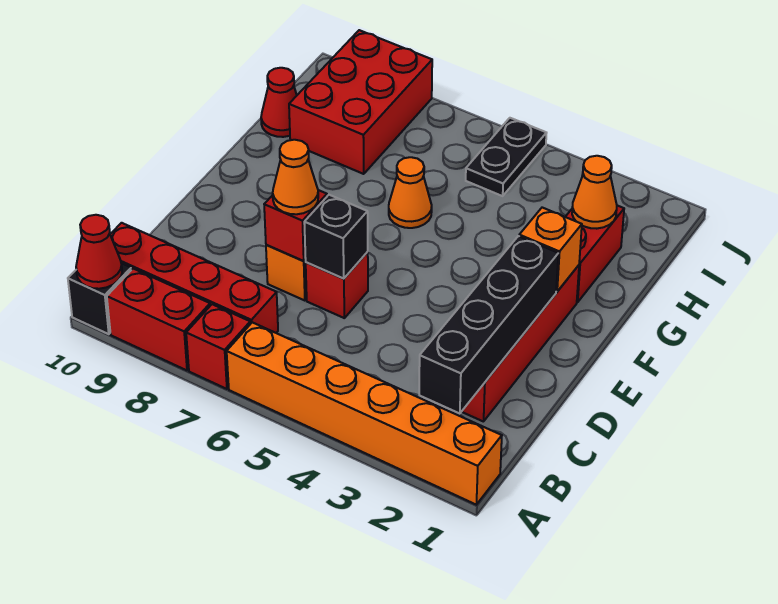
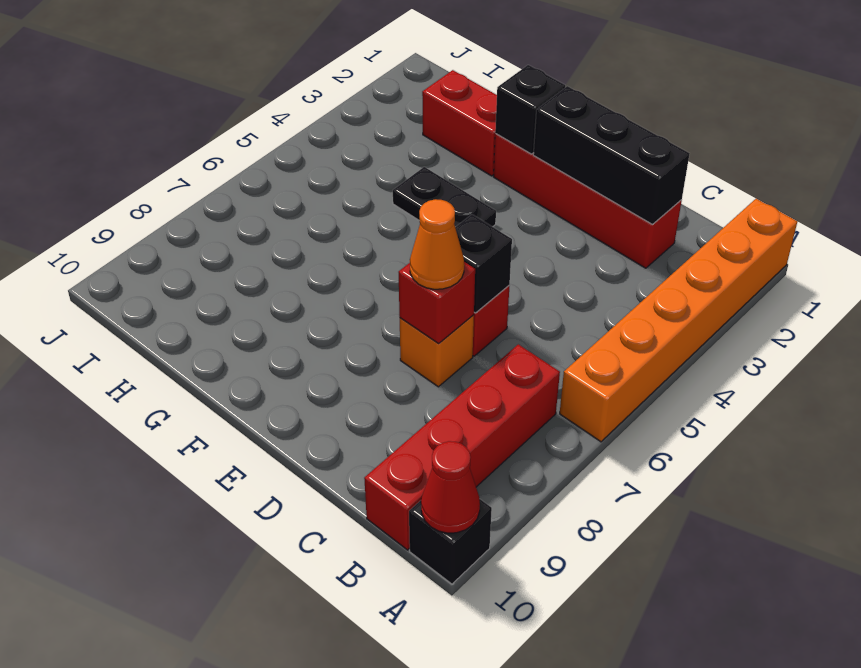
red brick A7 level 1 -> none
red brick A8:A9 level 1 -> none
black brick B2:E2 level 2 -> black brick C2:E2 level 2
orange brick F2 level 2 -> black brick F2 level 2
orange cone G6 level 1 -> none
orange cone H2 level 2 -> none
red brick H8:J9 level 1 -> none
red cone H10 level 1 -> none
black plate I5:J5 level 1 -> black plate F4:G4 level 1

